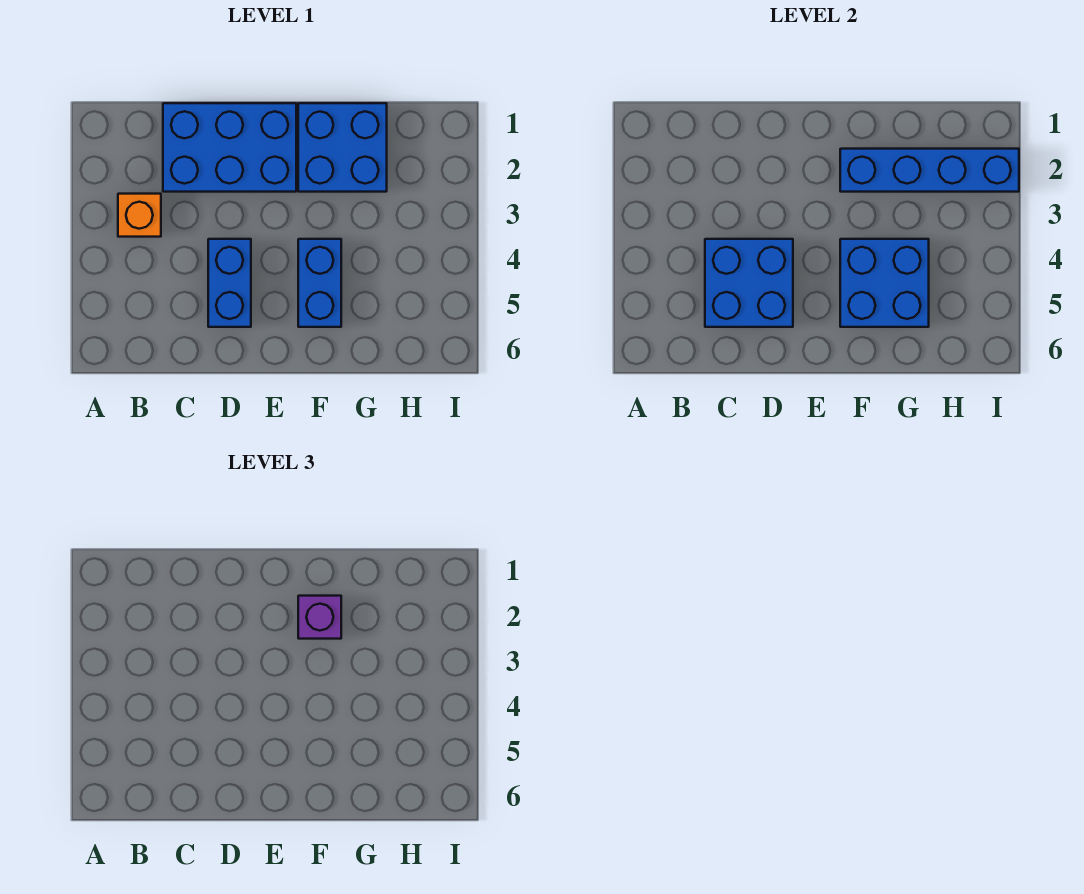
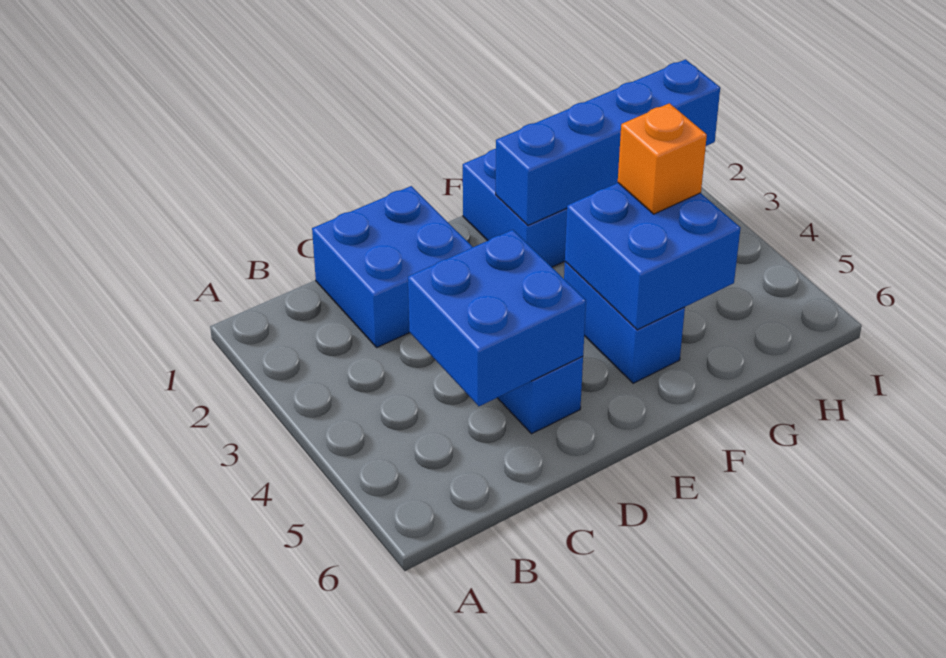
orange brick B3 level 1 -> orange brick G4 level 3
blue brick C1:E2 level 1 -> blue brick C1:D2 level 1
purple brick F2 level 3 -> none

